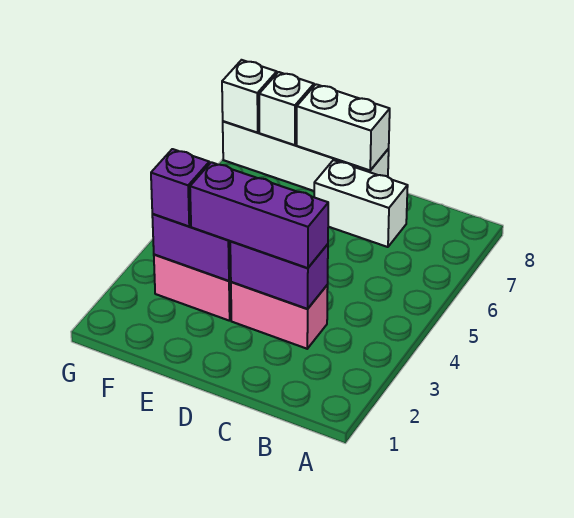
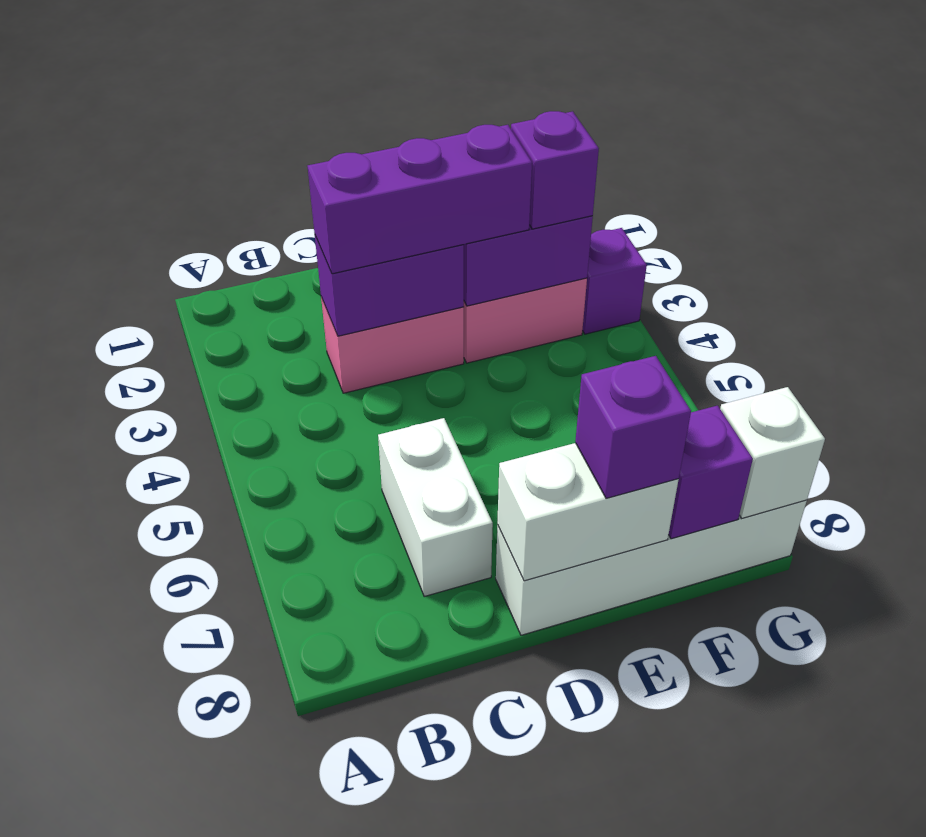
white brick C7:D7 level 1 -> white brick C6:C7 level 1
none -> purple brick E8 level 3
white brick F8 level 2 -> purple brick F8 level 2
none -> purple brick G3 level 1

